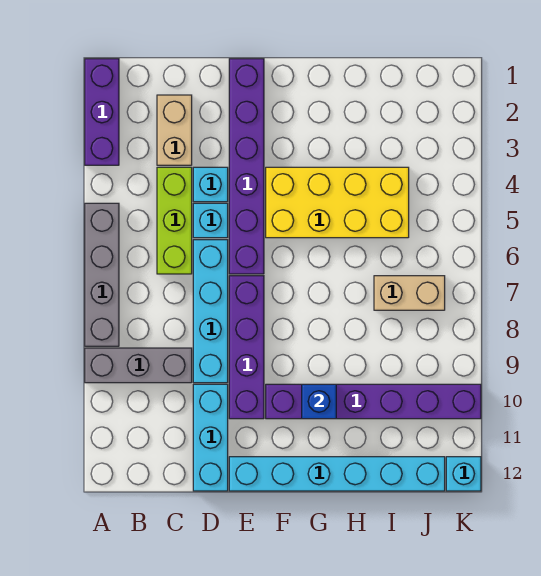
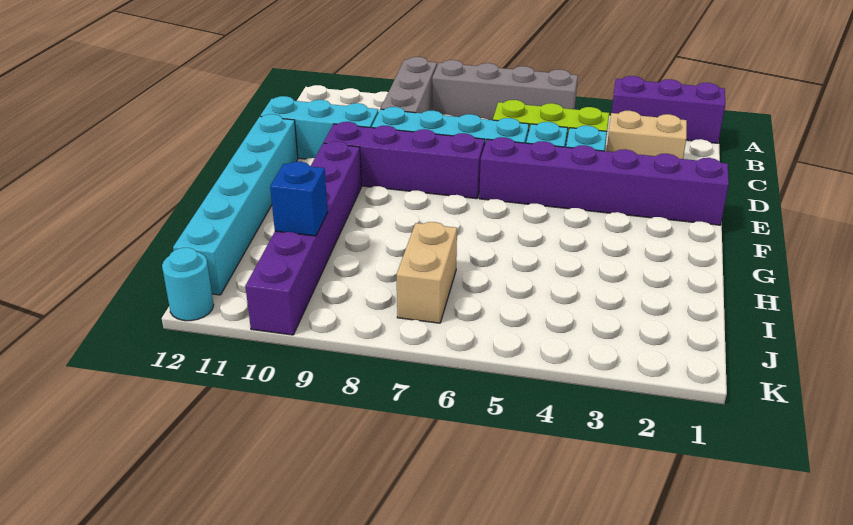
yellow brick F4:I5 level 1 -> none
blue brick G10 level 2 -> blue brick I10 level 2
cyan brick K12 level 1 -> cyan round brick K12 level 1

